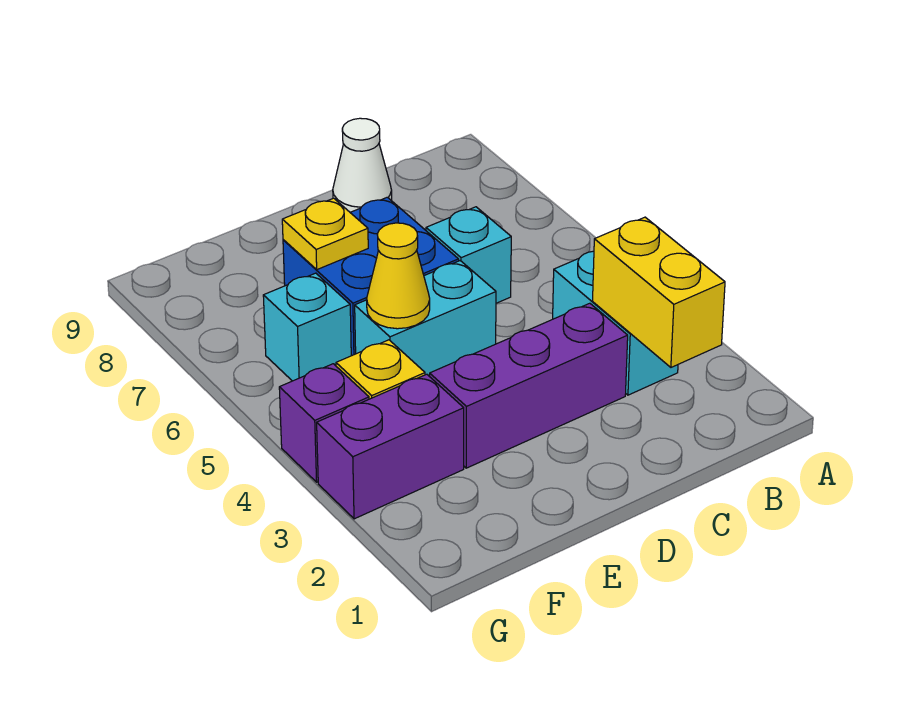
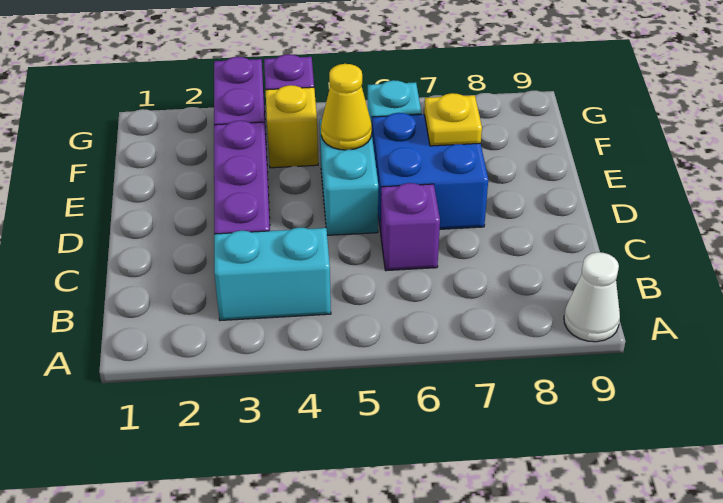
yellow brick B2:B3 level 2 -> none
cyan brick C6 level 1 -> purple brick C6 level 1
white cone C9 level 1 -> white cone A9 level 1

